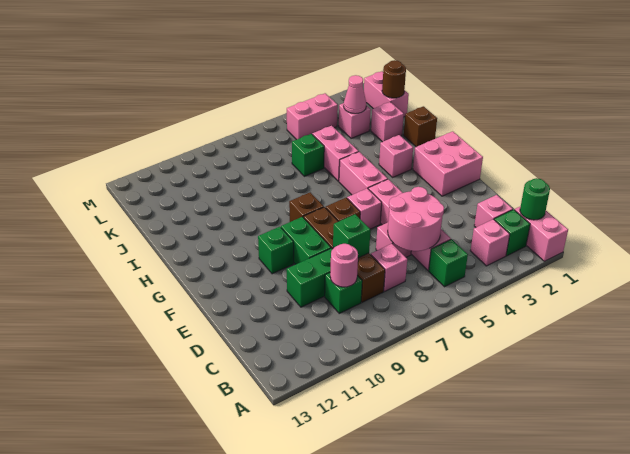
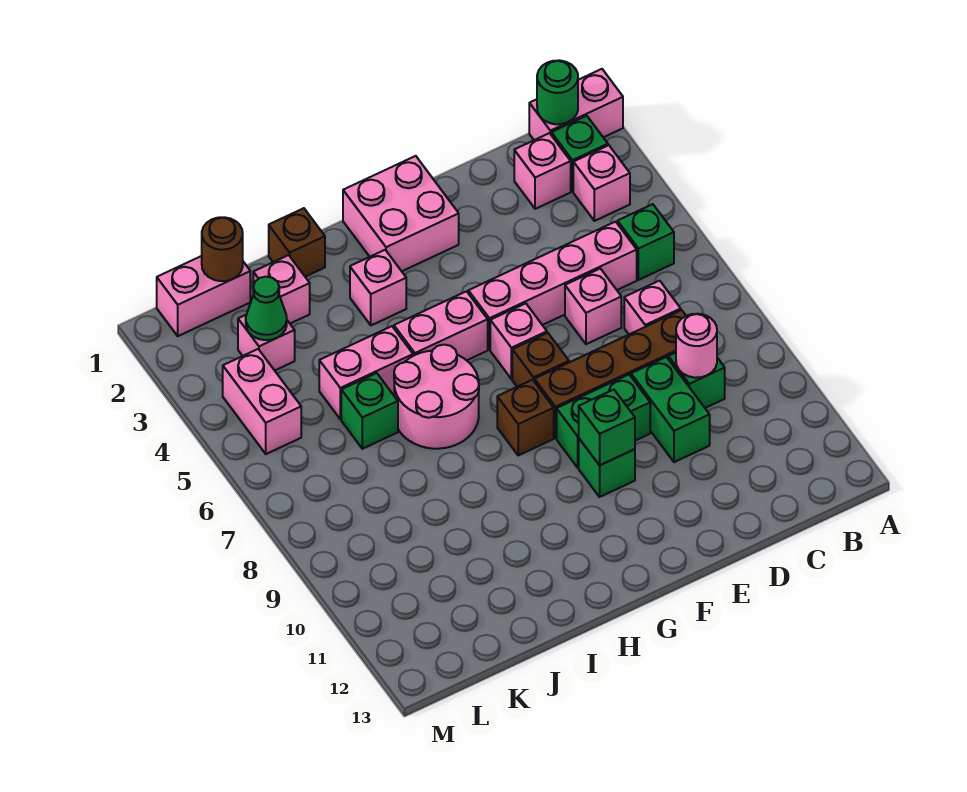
pink round brick C5:D6 level 2 -> pink round brick H6:I7 level 1
green brick D8 level 2 -> green brick F10 level 2
pink cone K3 level 2 -> green cone K3 level 2

